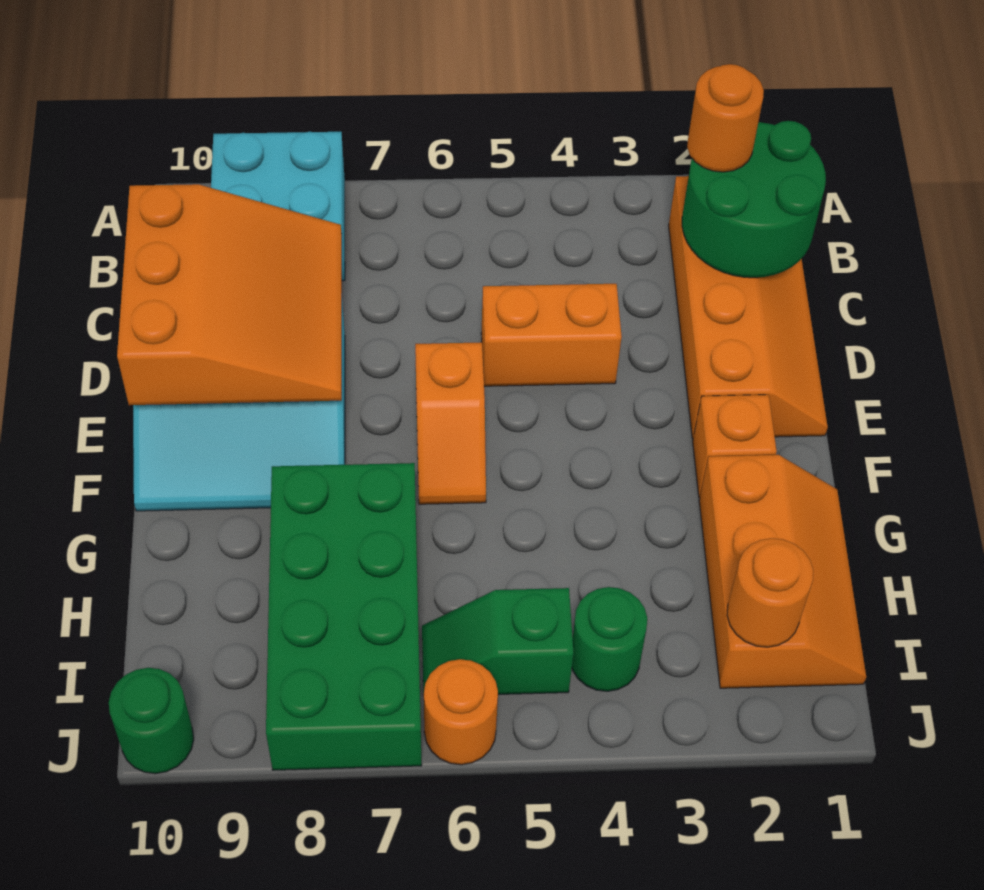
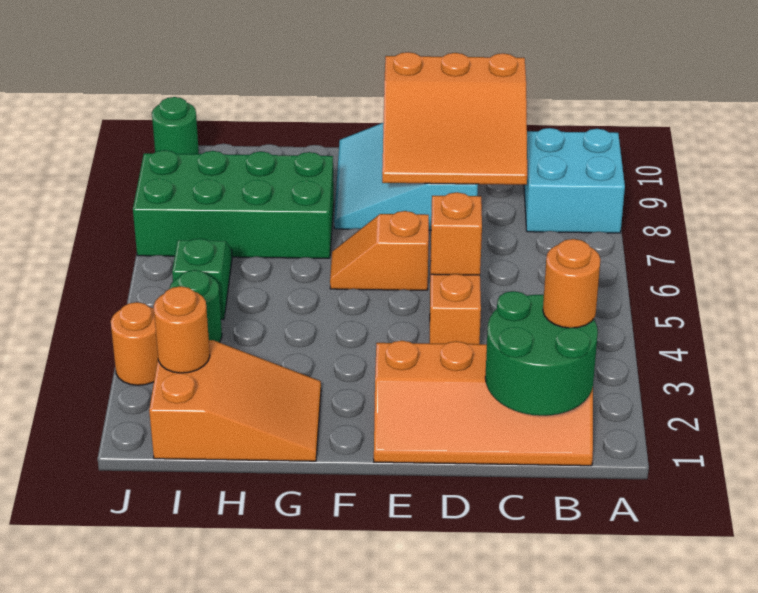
orange brick F2 level 1 -> orange brick D5 level 2
orange slope G1:I2 level 1 top 2 -> orange slope G1:I2 level 1 top I
orange round brick J6 level 1 -> orange round brick J3 level 1

